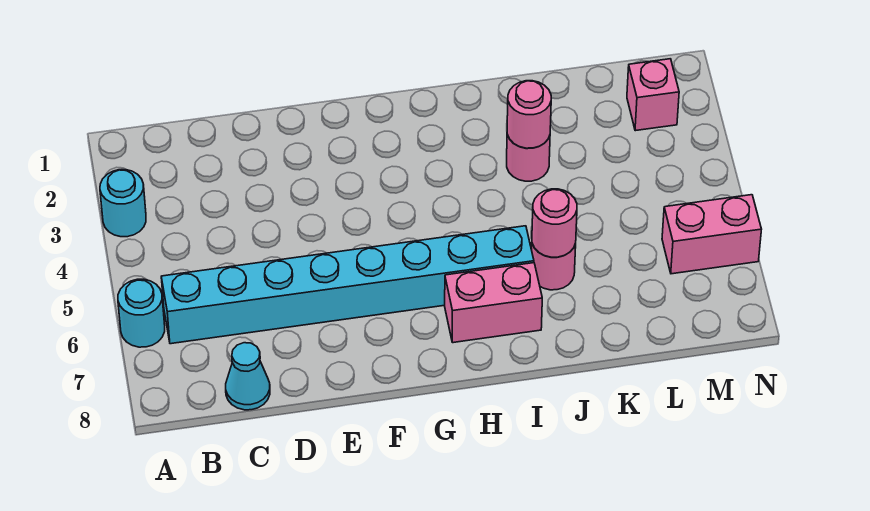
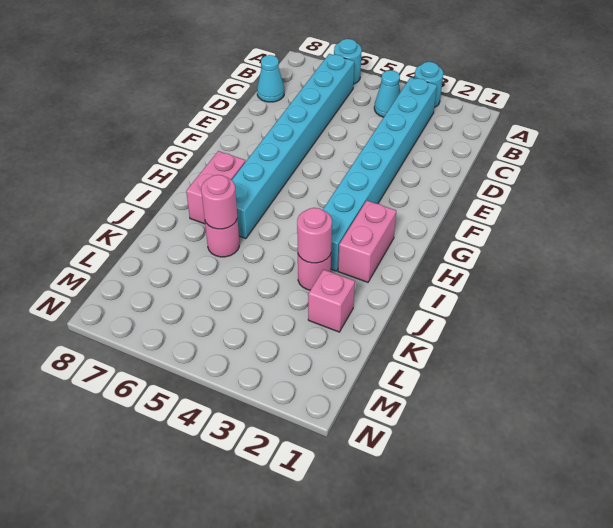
none -> cyan brick B3:I3 level 1
none -> cyan cone B4 level 1
pink brick M2 level 1 -> pink brick K2 level 1
pink brick M6:N6 level 1 -> pink brick H2:I2 level 1

